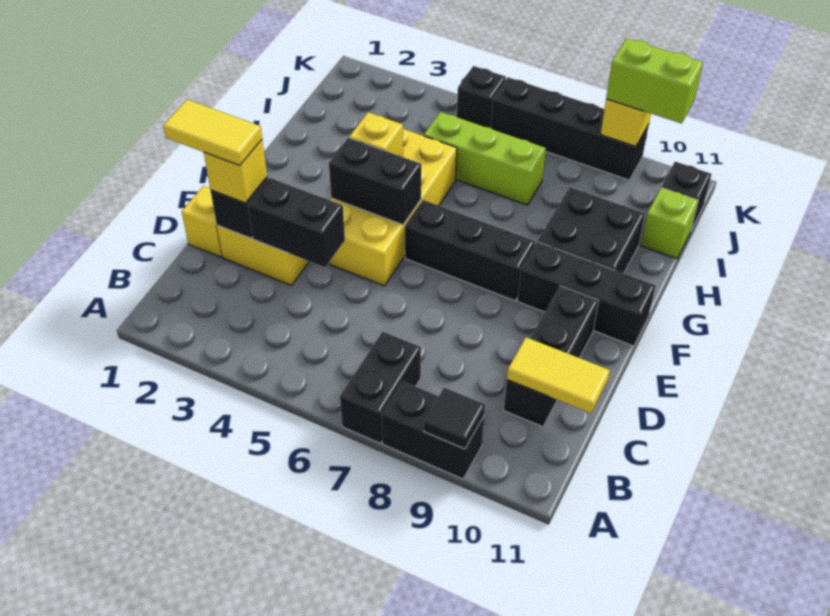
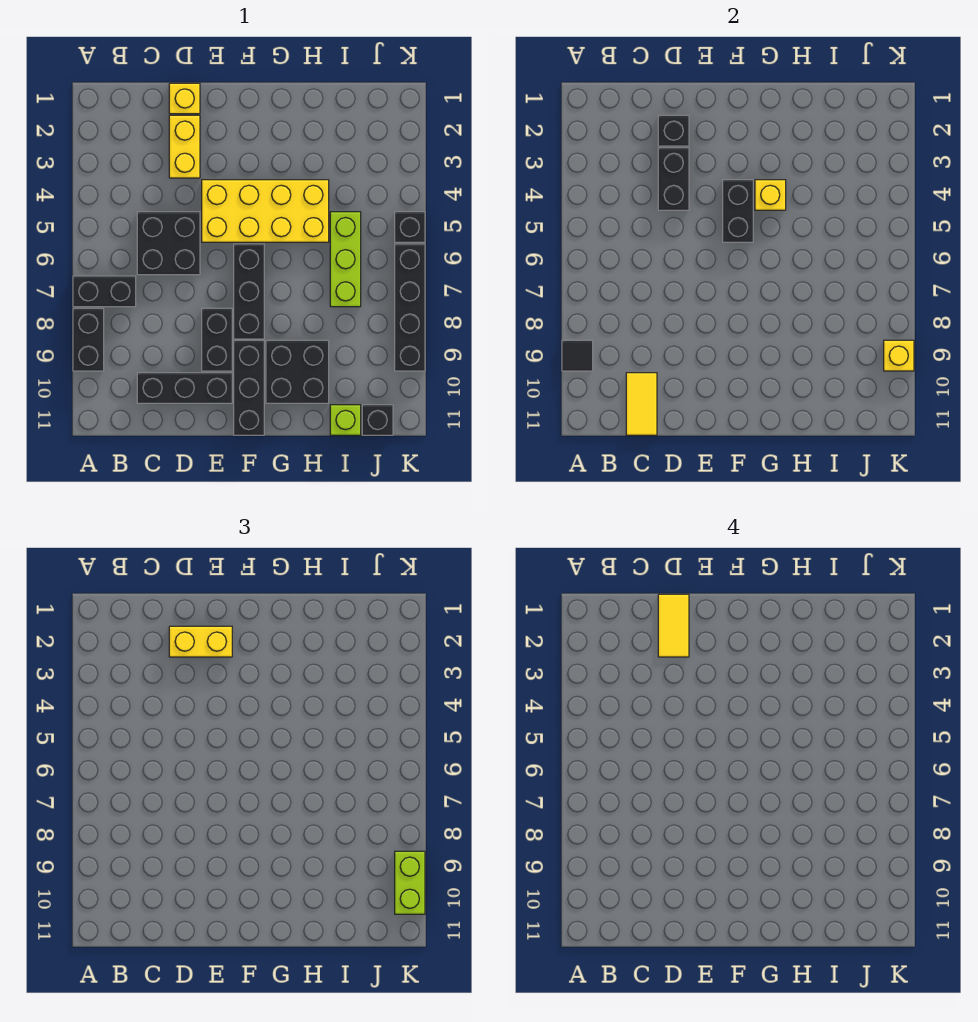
none -> black brick C5:D6 level 1
yellow brick D2 level 3 -> yellow brick D2:E2 level 3
none -> black brick E8:E9 level 1

